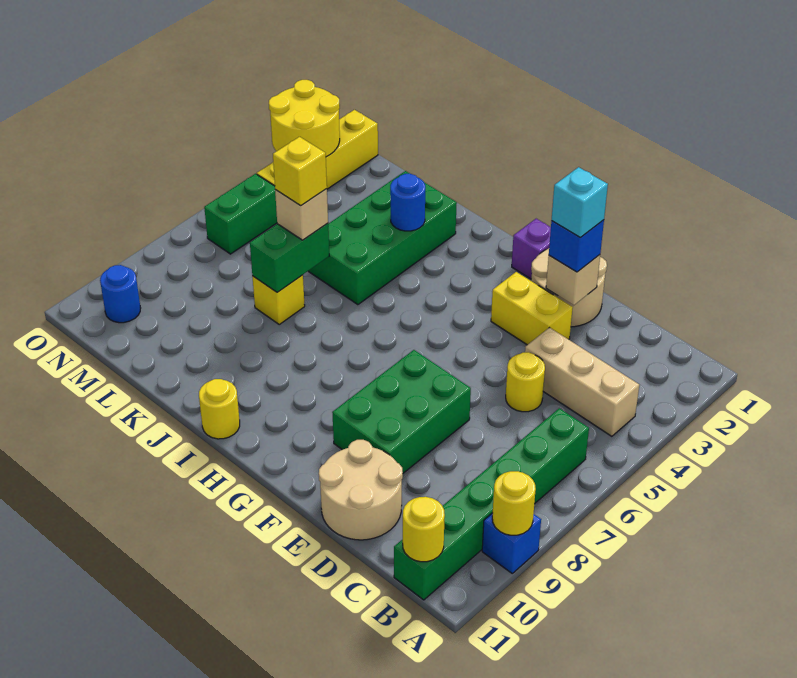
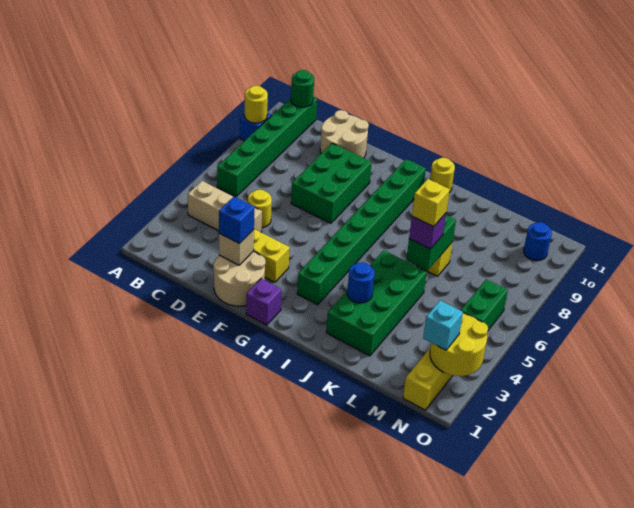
yellow round brick B11 level 2 -> green round brick B11 level 2
cyan brick E2 level 4 -> cyan brick N2 level 3
none -> green brick H3:H10 level 1
tan brick K6 level 3 -> purple brick K6 level 3

